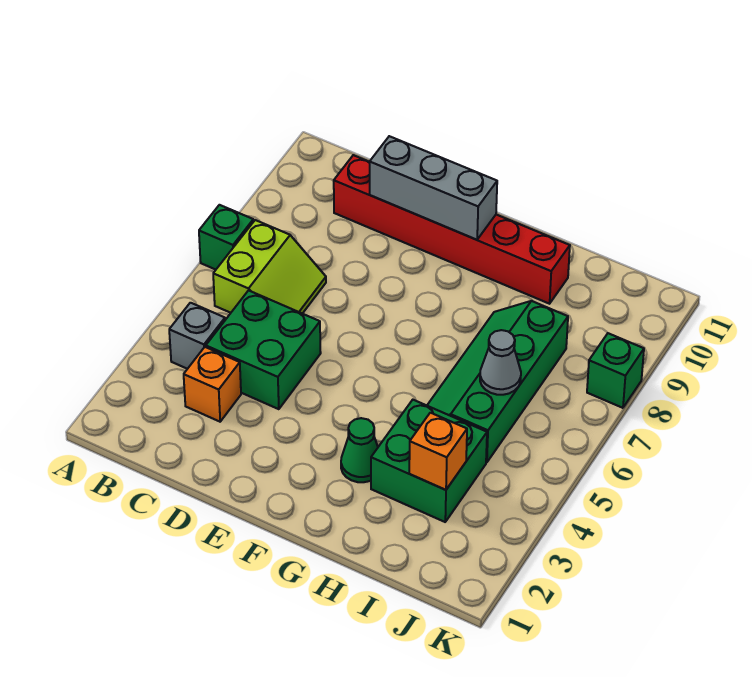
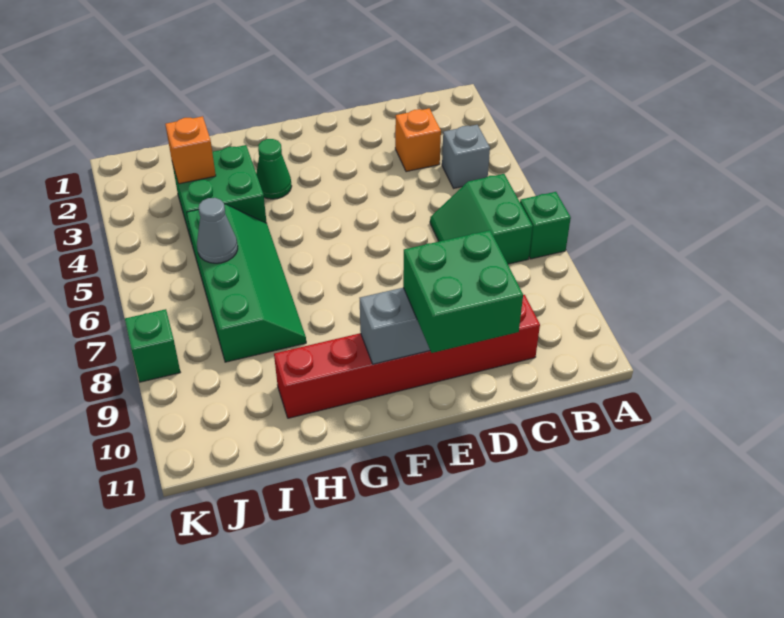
lime slope B6:C7 level 1 top B -> green slope B6:C7 level 1 top B
green brick C4:D5 level 1 -> green brick D10:E11 level 3

